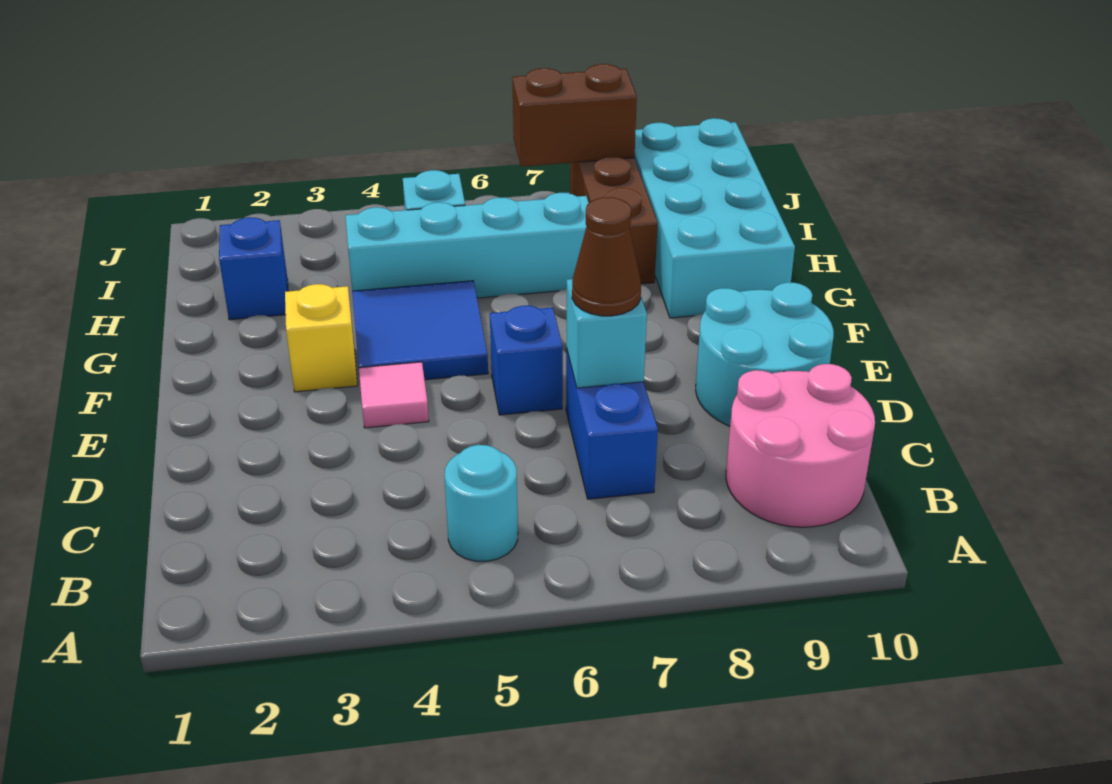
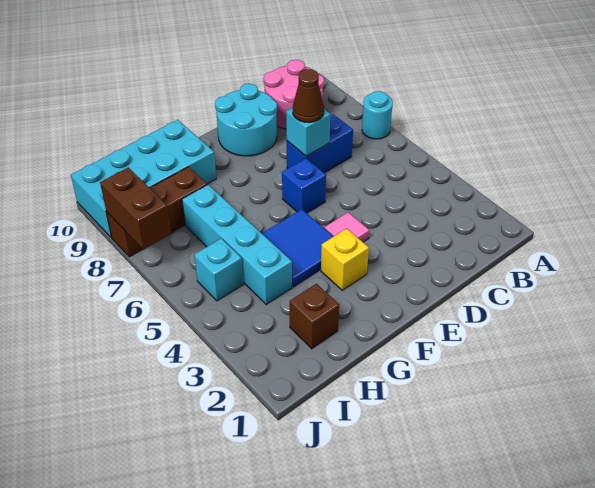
cyan round brick B5 level 1 -> cyan round brick A7 level 1
blue brick H2 level 1 -> brown brick H2 level 1

